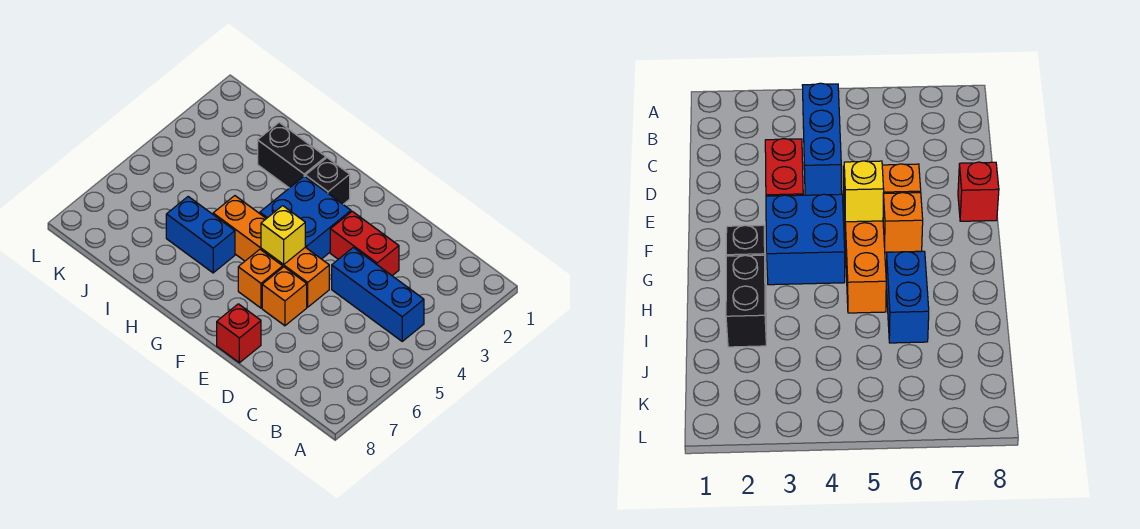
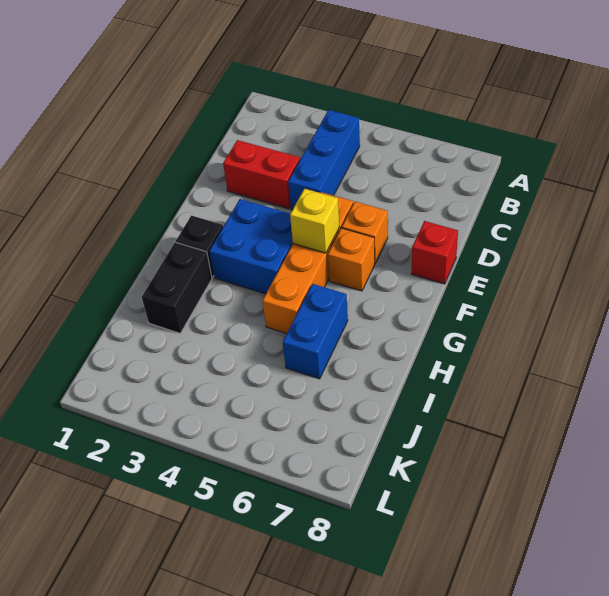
red brick D3:E3 level 1 -> red brick D2:D3 level 1

